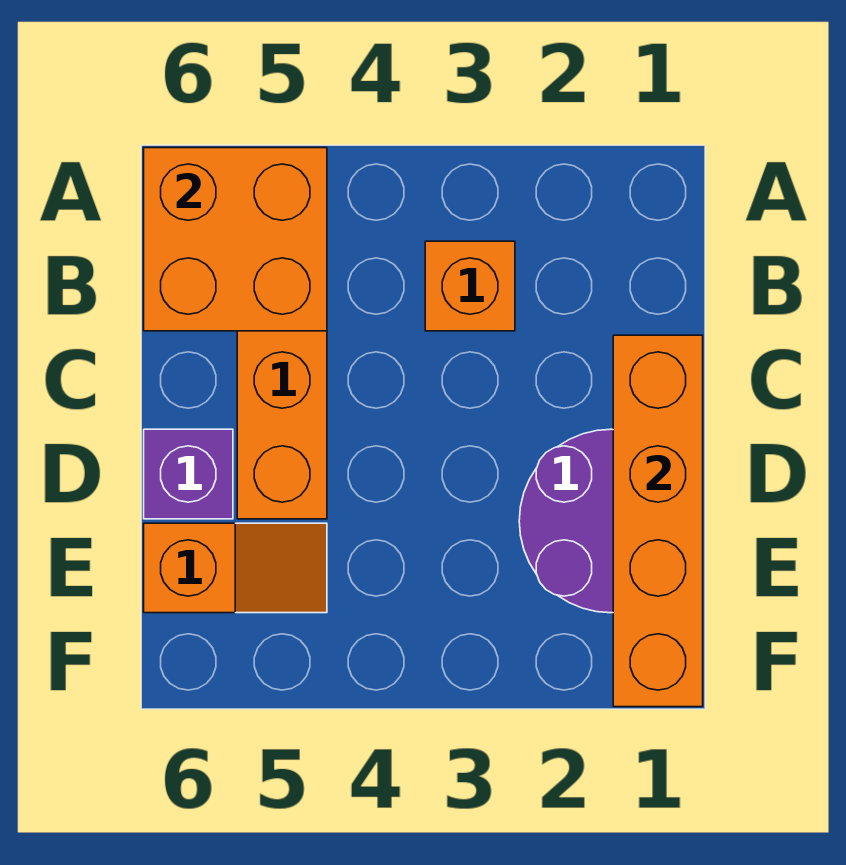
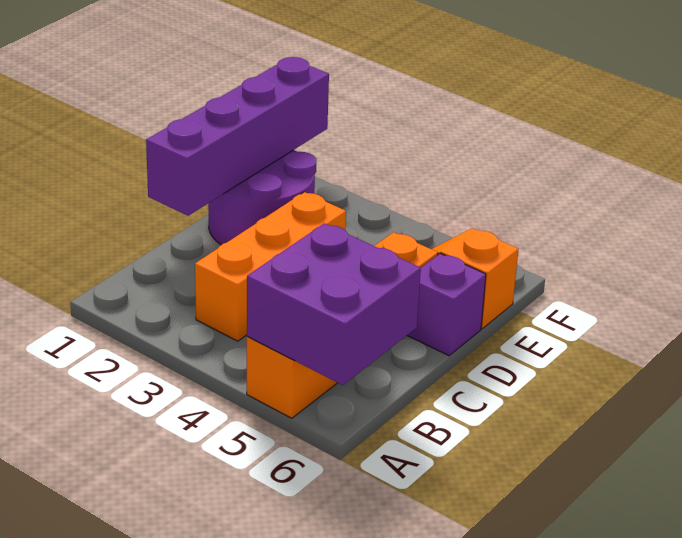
orange brick A5:B6 level 2 -> purple brick A5:B6 level 2
orange brick B3 level 1 -> orange brick B3:D3 level 1
orange brick C1:F1 level 2 -> purple brick C1:F1 level 2

